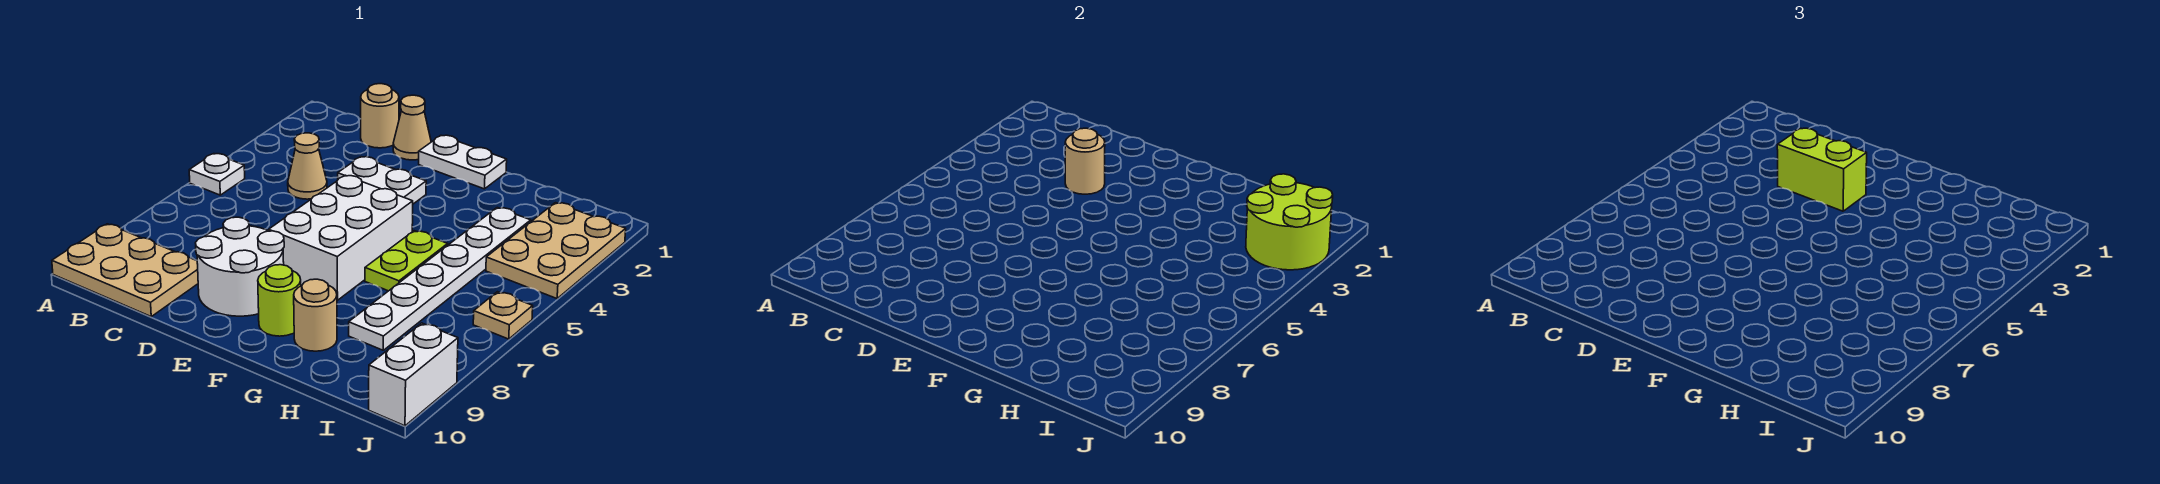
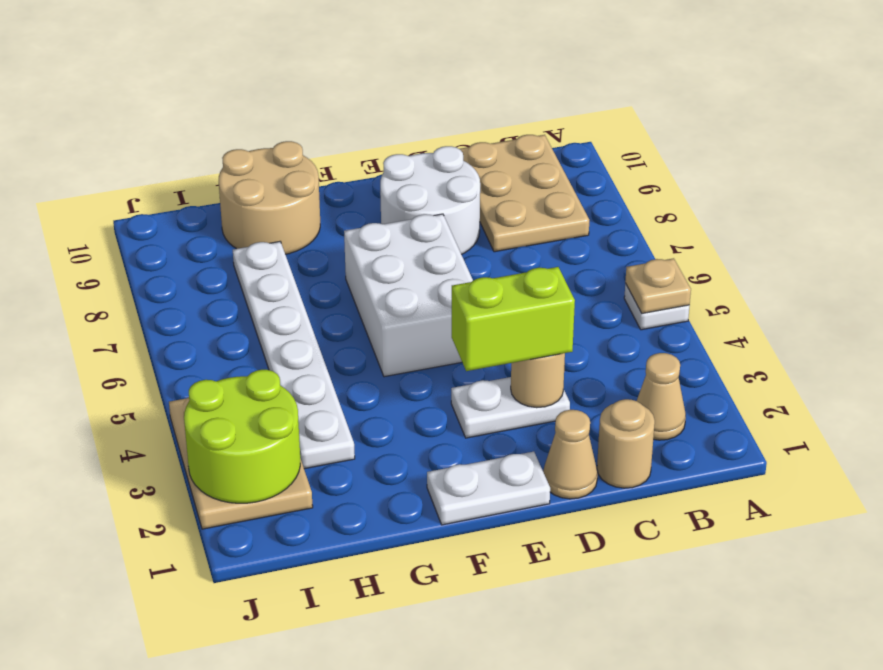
tan plate A9:C10 level 1 -> tan plate B8:C10 level 1
tan cone C4 level 1 -> tan cone B2 level 1
lime round brick F9 level 1 -> none
lime plate G5:G6 level 1 -> none
tan round brick G9 level 1 -> tan round brick G9:H10 level 1
tan plate J6 level 1 -> tan plate A5 level 2
white brick J9:J10 level 1 -> none

